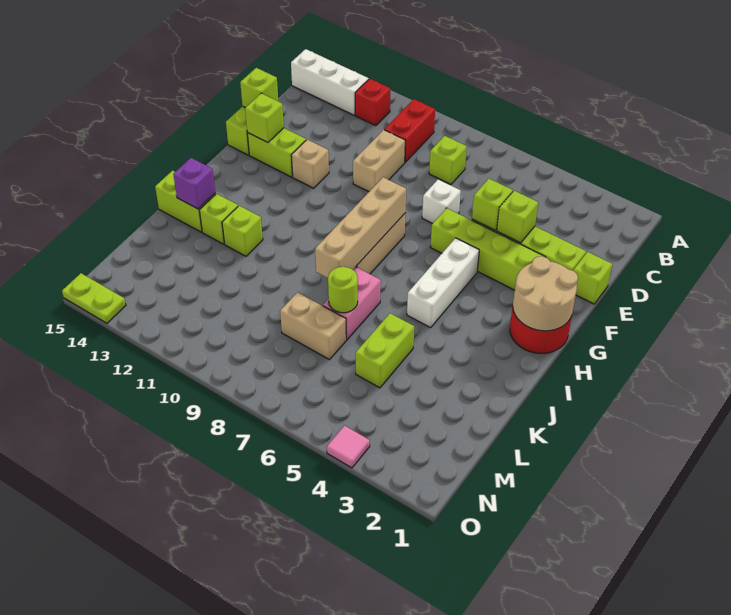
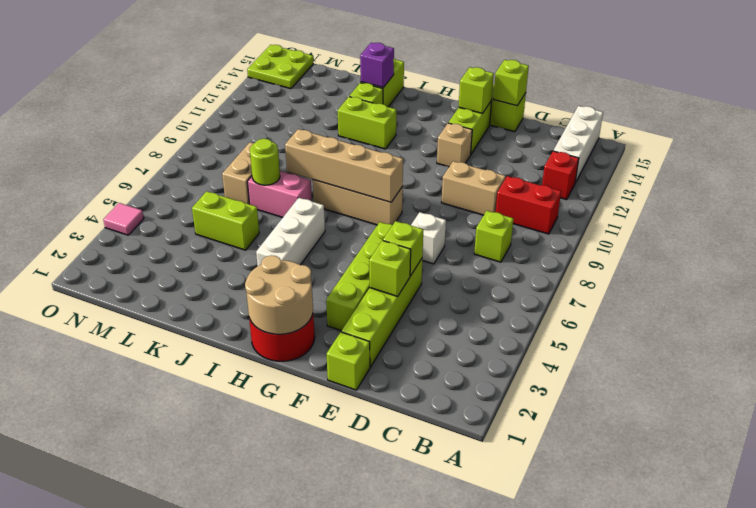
white brick G5:I5 level 1 -> white brick I4:I6 level 1
lime brick J12 level 1 -> lime brick I12:J12 level 1
lime plate O14:O15 level 1 -> lime plate N14:O15 level 1

